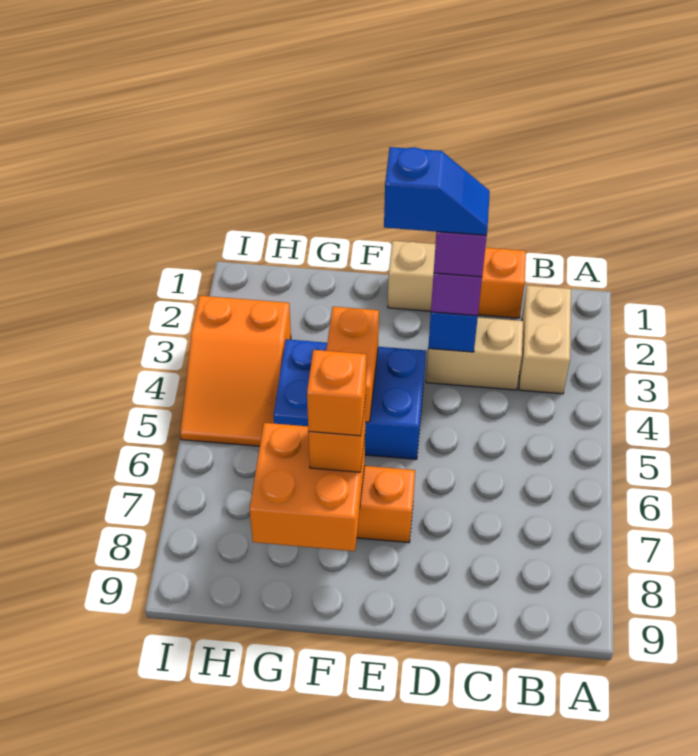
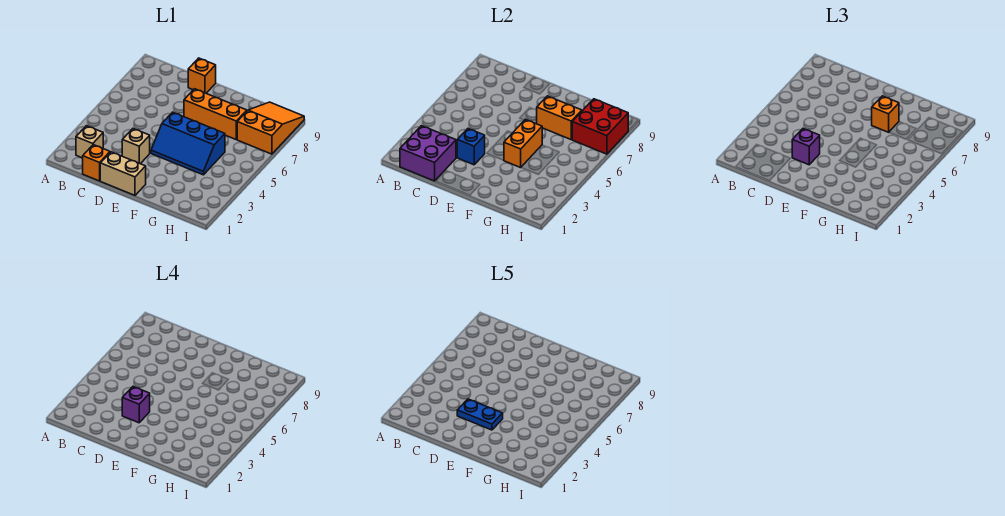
none -> purple brick B1:C2 level 2
tan brick B2:B3 level 1 -> tan brick B2 level 1
tan brick C3:D3 level 1 -> tan brick D3 level 1
blue slope D3:E3 level 5 top E -> blue plate D3:E3 level 5
blue brick E4:G5 level 1 -> blue slope E4:G5 level 1 top 5
orange brick F7:G8 level 2 -> orange brick F7:G7 level 2
orange brick F7 level 4 -> orange brick D9 level 1
orange slope H3:I5 level 1 top 3 -> orange slope H7:I9 level 1 top 7
none -> red brick H7:I8 level 2

